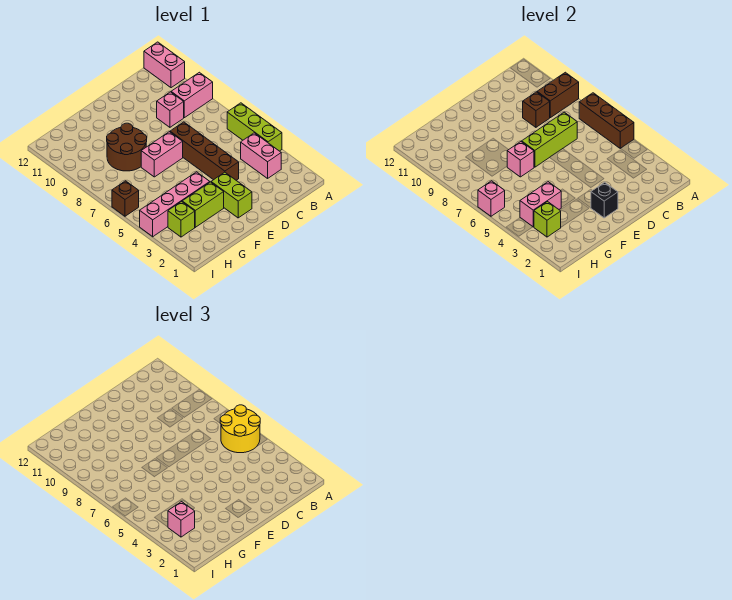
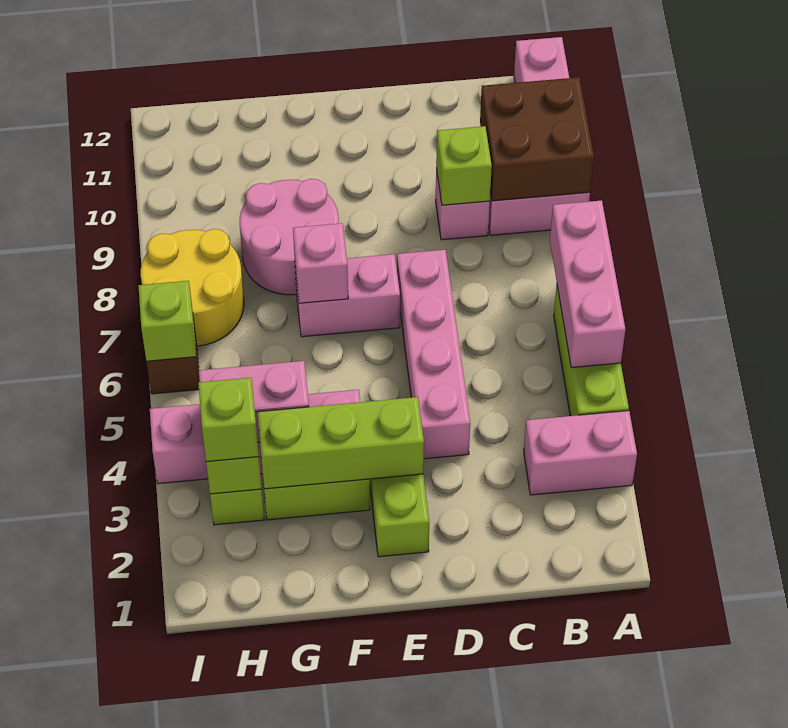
brown brick A5:A7 level 2 -> pink brick A5:A7 level 2
yellow round brick A5:B6 level 3 -> yellow round brick H7:I8 level 1
brown brick A9:B9 level 2 -> brown brick A9:B10 level 2
pink brick B3:B4 level 1 -> pink brick A3:B3 level 1
lime brick C7:E7 level 2 -> lime brick E3:G3 level 2
brown brick C9 level 2 -> lime brick C9 level 2
brown brick D4:D7 level 1 -> pink brick D4:D7 level 1
black brick E2 level 2 -> none
brown round brick F8:G9 level 1 -> pink round brick F8:G9 level 1
pink brick H3 level 3 -> lime brick H3 level 3
pink brick I6 level 2 -> lime brick I6 level 2

